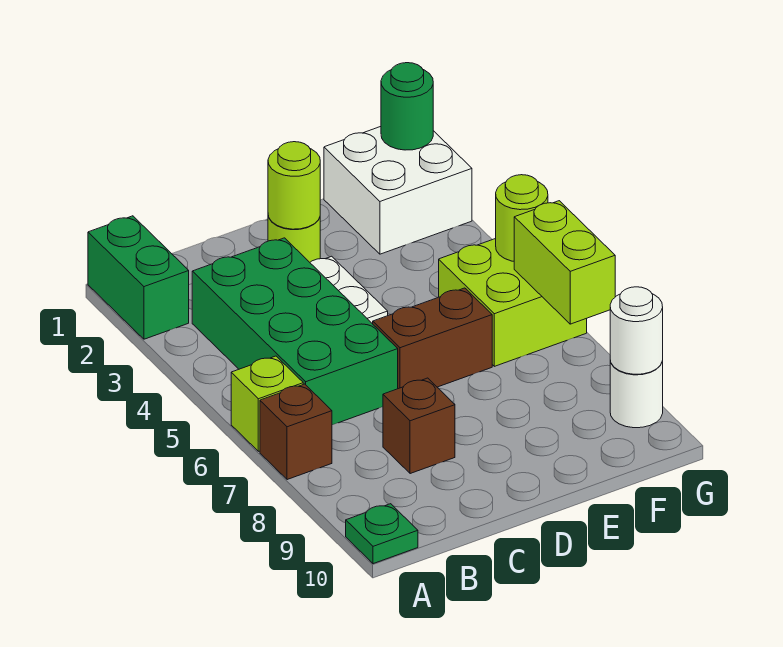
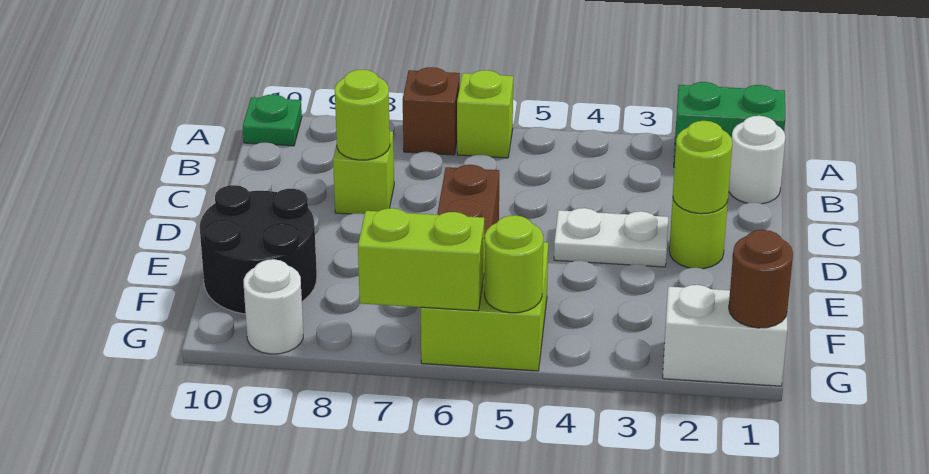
green brick B3:C6 level 1 -> none
brown brick C8 level 1 -> lime brick C8 level 1
none -> lime round brick C8 level 2
none -> black round brick E9:F10 level 1
white brick F1:G2 level 1 -> white brick G1:G2 level 1
green round brick G1 level 2 -> brown round brick G1 level 2
white round brick G9 level 2 -> white round brick B1 level 1

